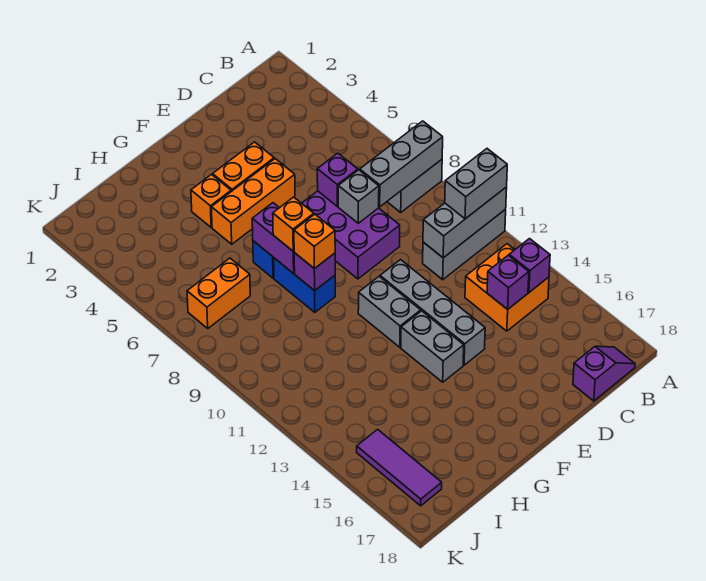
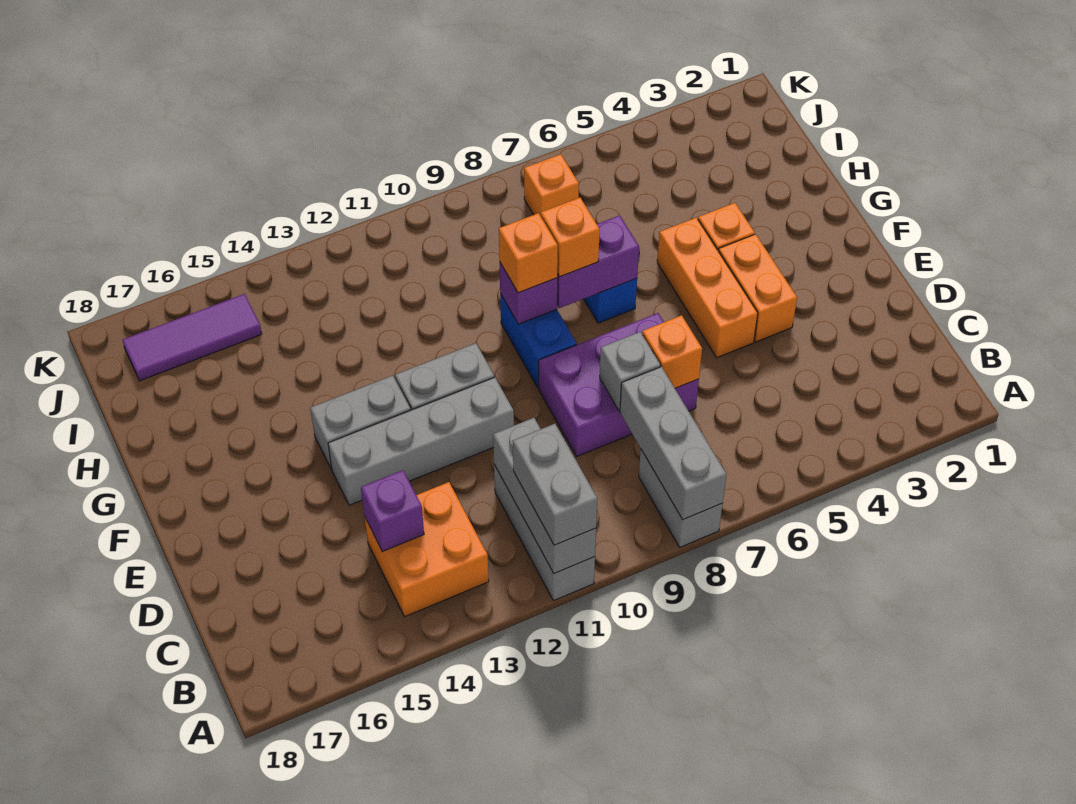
purple brick B14 level 2 -> none
purple slope B18:C18 level 1 top C -> none
purple brick D7 level 2 -> orange brick D7 level 2
blue brick G8:G9 level 1 -> blue brick F9:G9 level 1
orange brick I7:J7 level 1 -> orange brick J7 level 1

